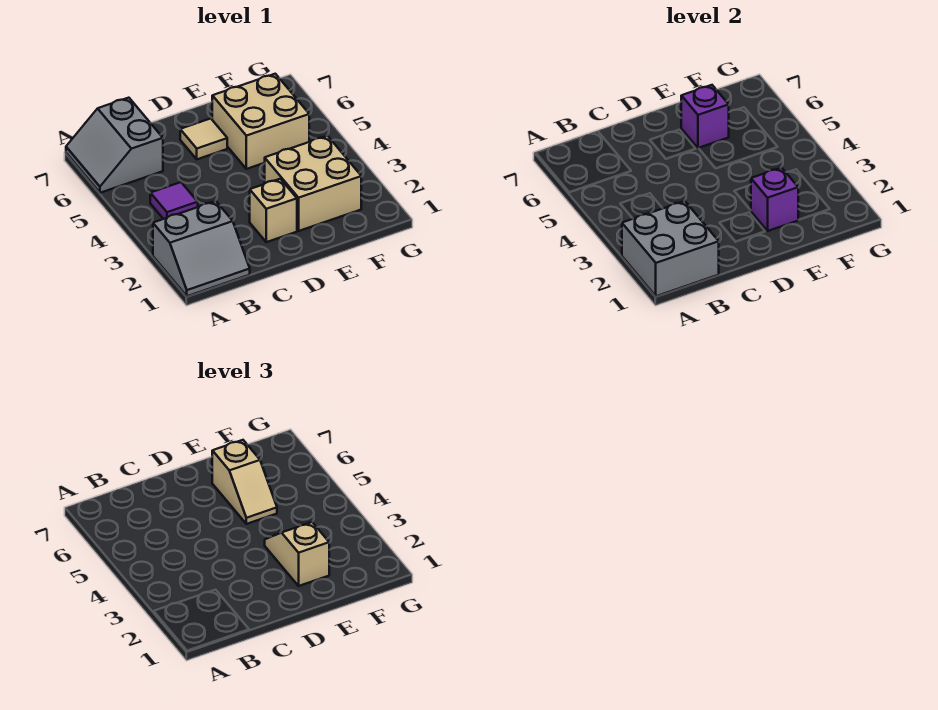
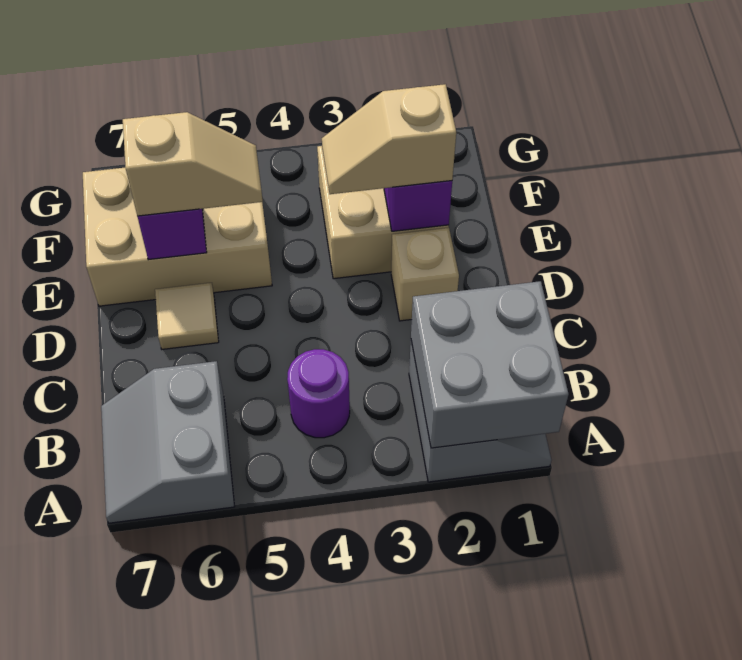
grey slope A6:B7 level 1 top B -> grey slope A6:B7 level 1 top 6
purple tile B4 level 1 -> purple round brick B4 level 1
tan brick E5:F6 level 1 -> tan brick E5:F7 level 1

